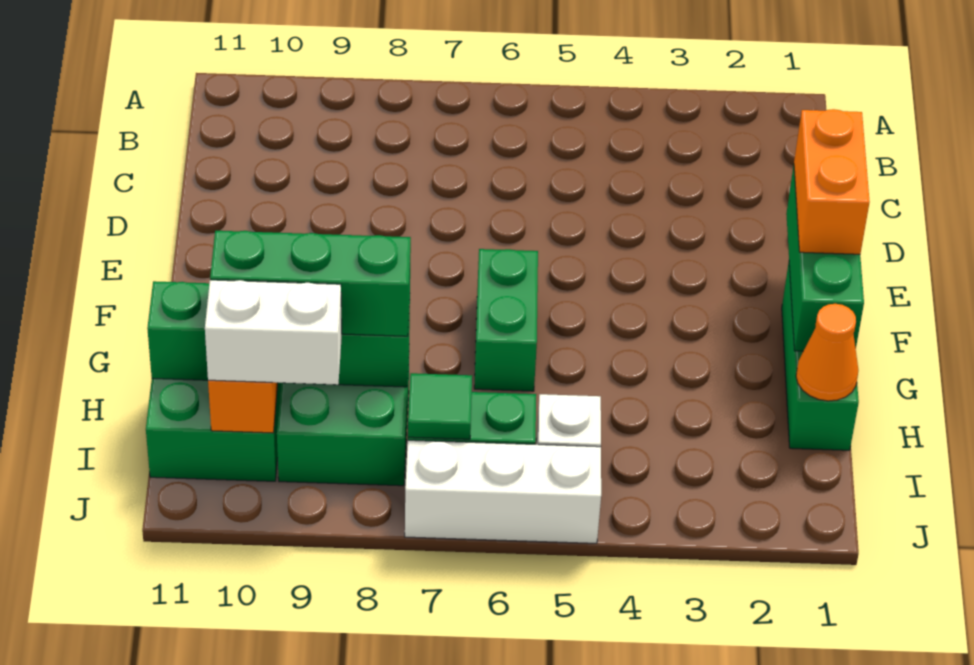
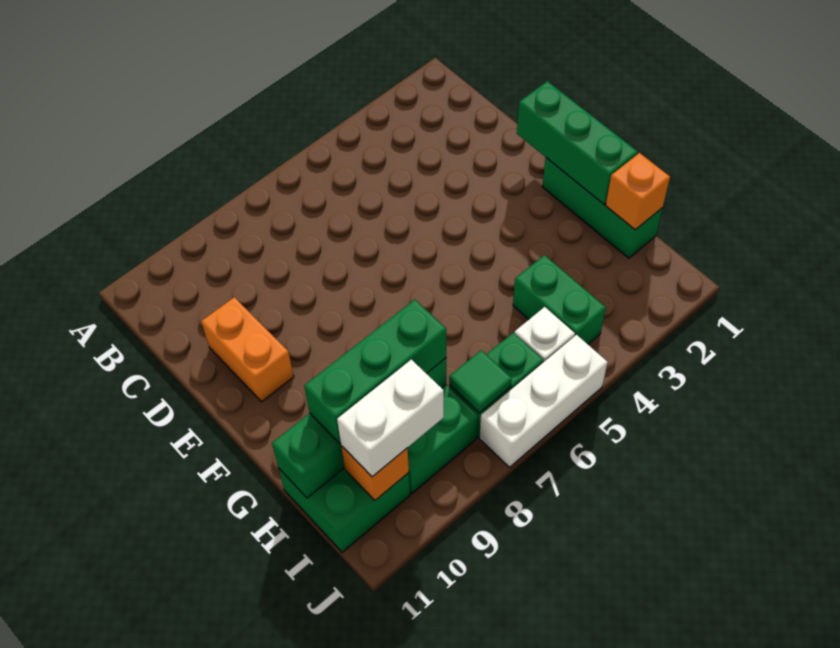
orange brick E1:F1 level 3 -> orange brick D10:E10 level 1
green brick F6:G6 level 1 -> green brick H4:I4 level 1
orange cone H1 level 2 -> orange brick H1 level 2

